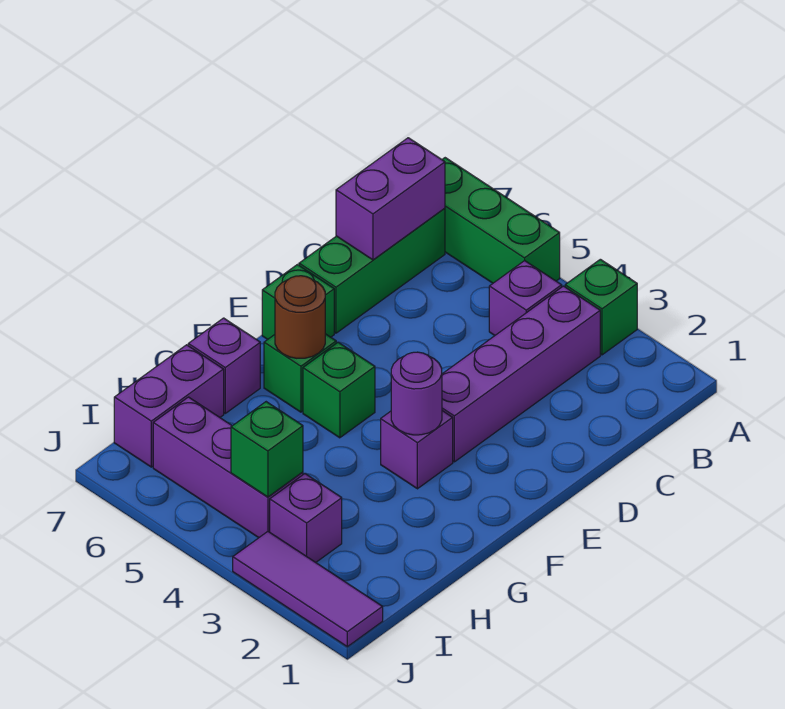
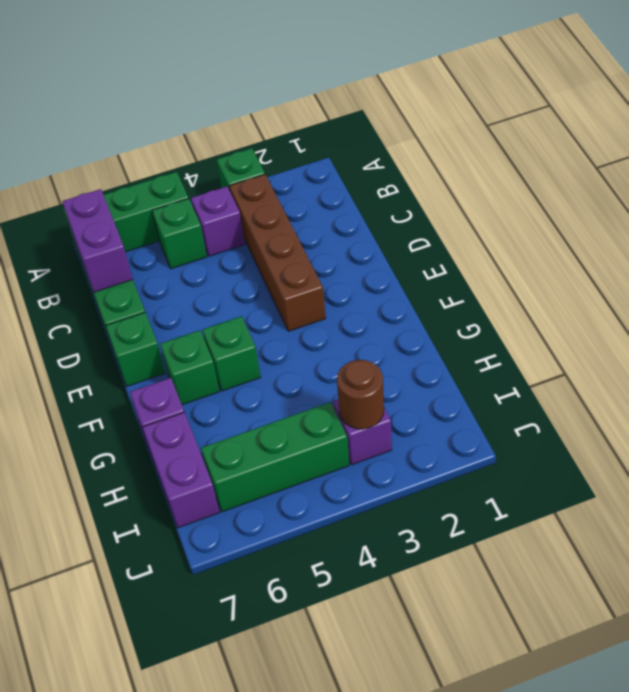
purple brick B3:E3 level 1 -> brown brick B3:E3 level 1
purple brick F3 level 1 -> none
purple round brick F3 level 2 -> none
brown round brick F6 level 2 -> brown round brick I3 level 2
purple brick I4:I6 level 1 -> green brick I4:I6 level 1
green brick I4 level 2 -> green brick B5 level 1
purple tile J1:J3 level 1 -> none

